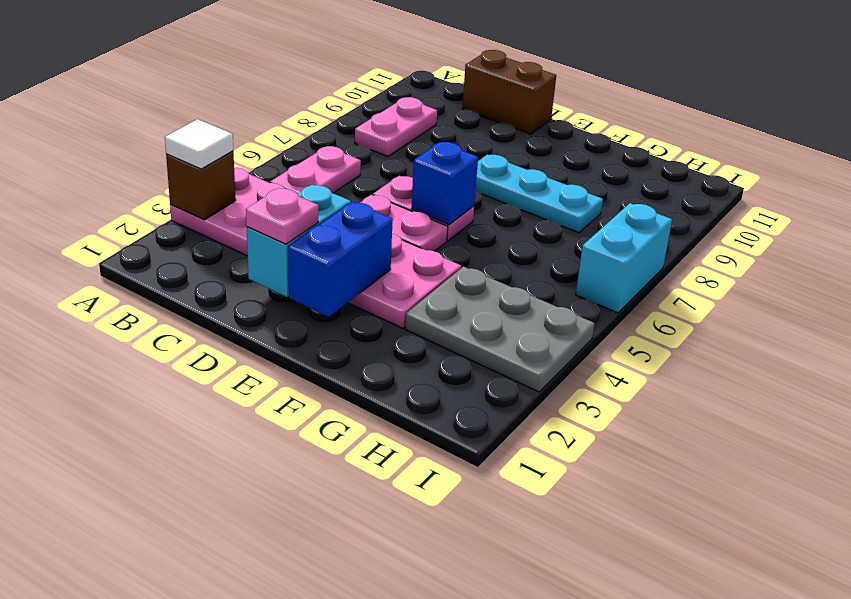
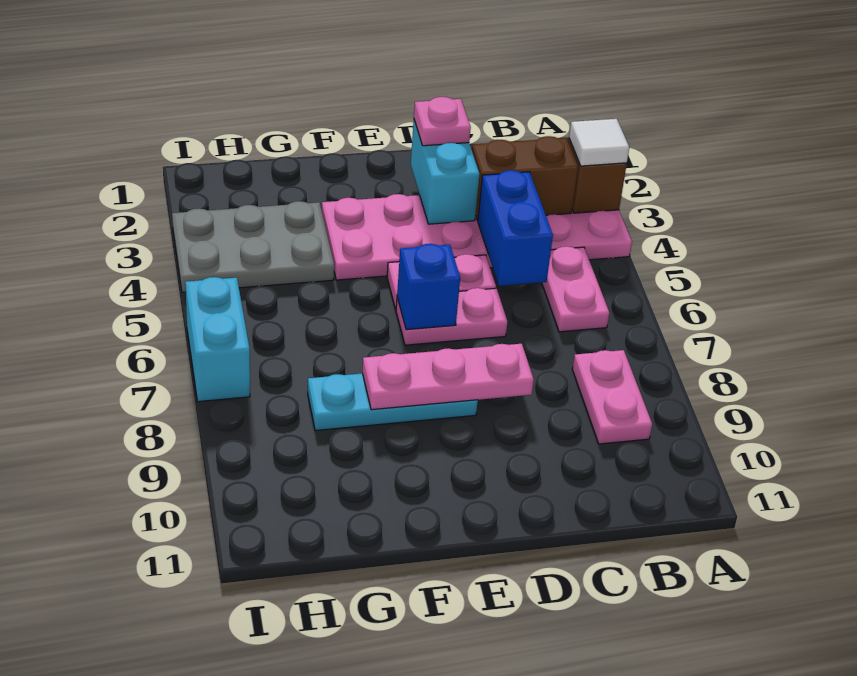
brown brick C11:D11 level 1 -> brown brick B3:C3 level 2
none -> pink plate D8:F8 level 2
blue brick E2:E3 level 2 -> blue brick C4:C5 level 2

